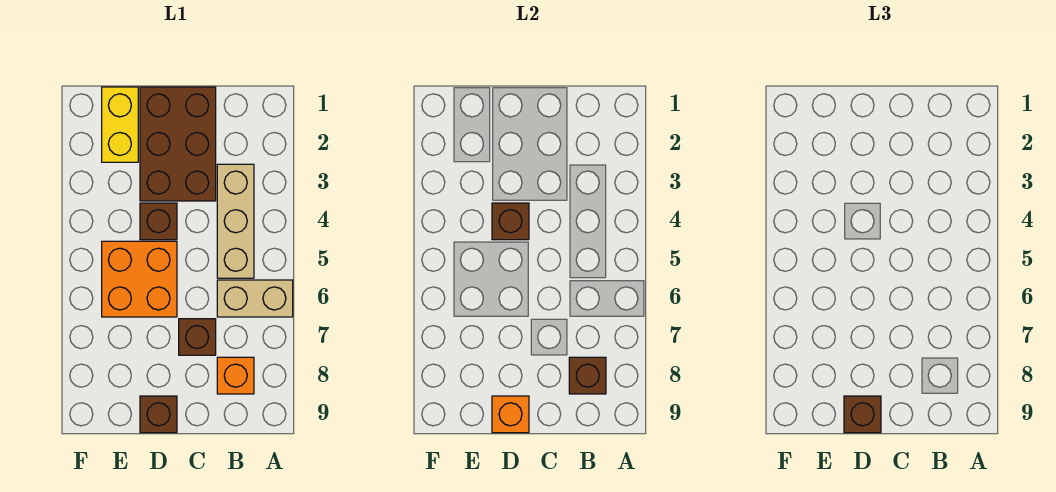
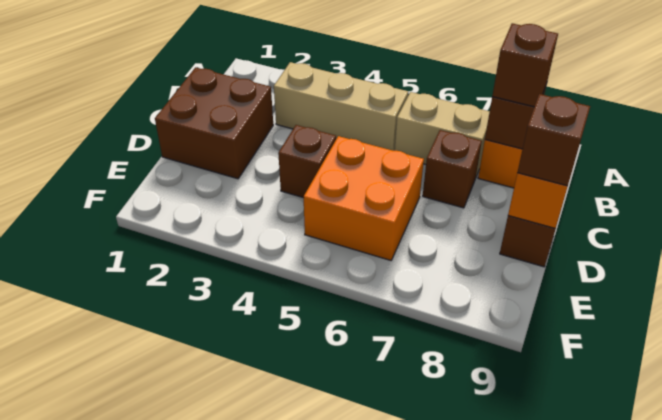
tan brick A6:B6 level 1 -> tan brick B6:B7 level 1
brown brick C1:D3 level 1 -> brown brick C1:D2 level 1
brown brick D4 level 2 -> brown brick B8 level 3
yellow brick E1:E2 level 1 -> none

